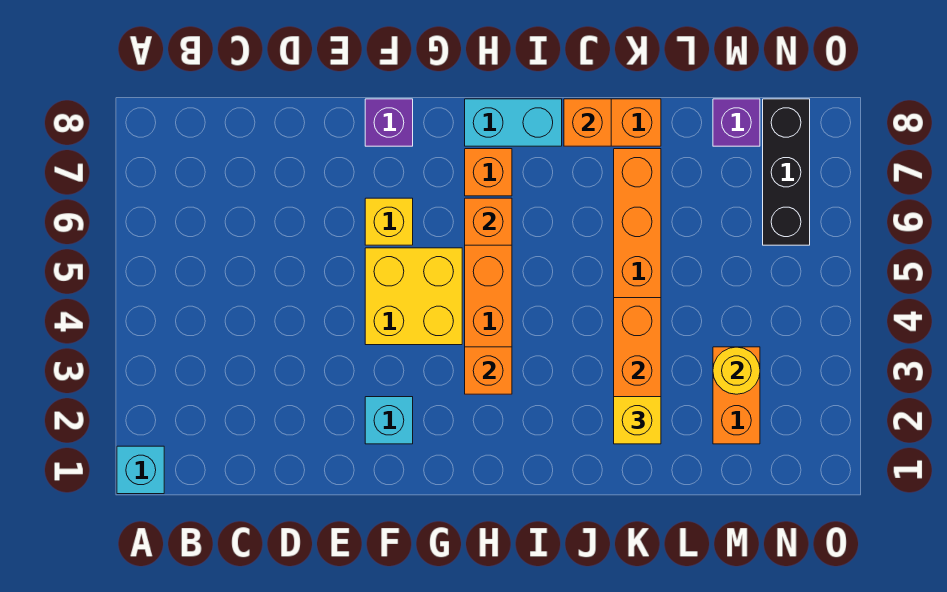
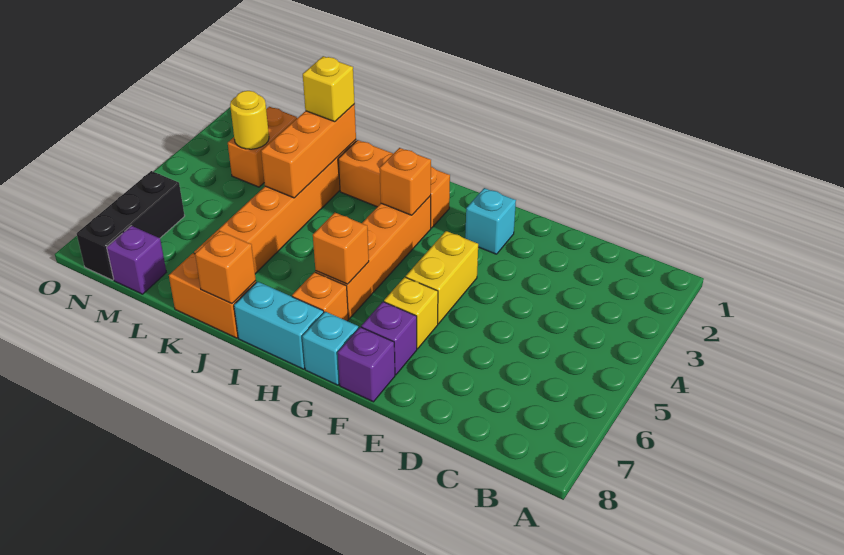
cyan brick A1 level 1 -> cyan brick G8 level 1
yellow brick F4:G5 level 1 -> yellow brick F4:F5 level 1
none -> purple brick F7 level 1
none -> orange brick H2:J2 level 1

